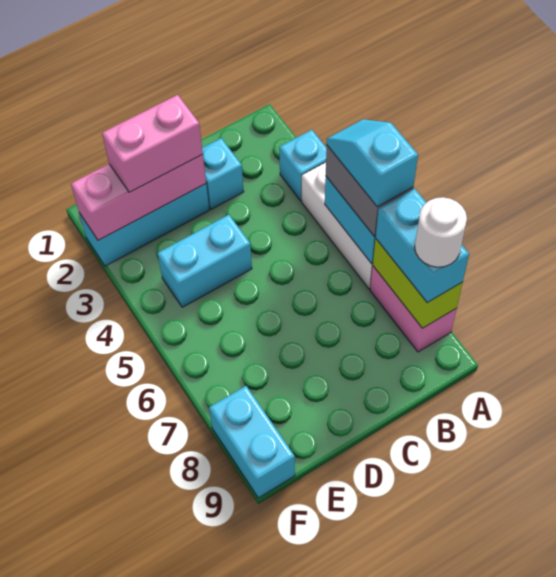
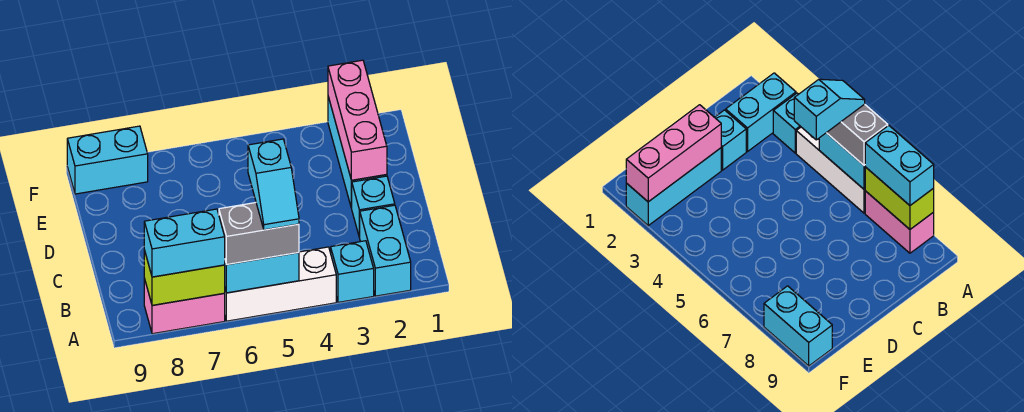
cyan slope A5:A6 level 4 top 6 -> cyan slope A5:B5 level 4 top B
white round brick A8 level 4 -> none
pink brick D2:E2 level 3 -> none
cyan brick D4:E4 level 1 -> cyan brick A2:B2 level 1

